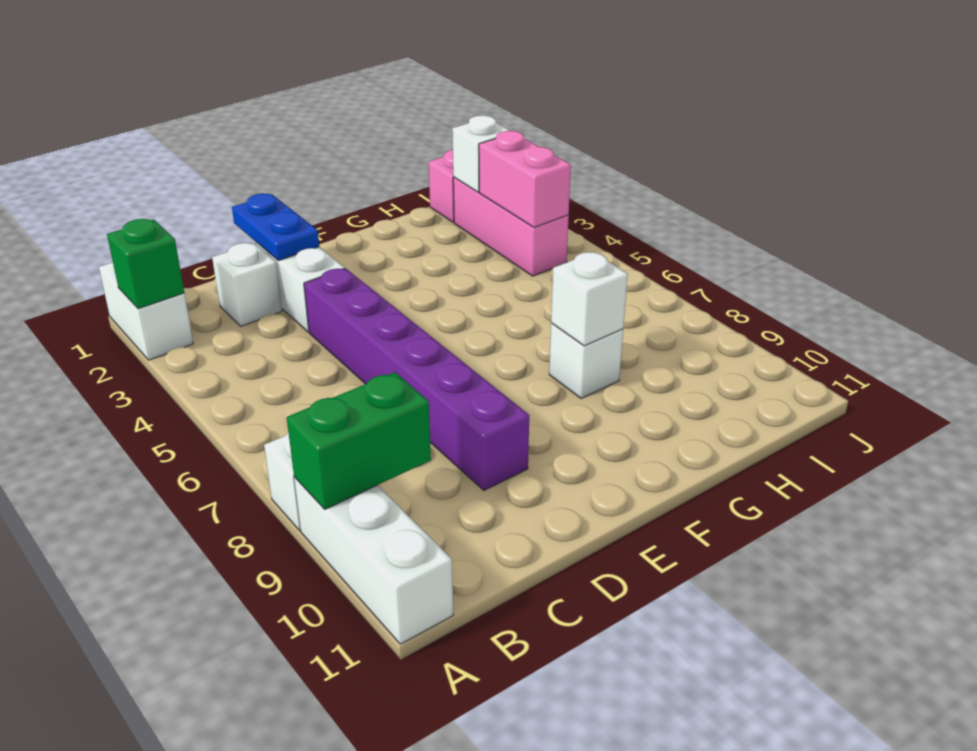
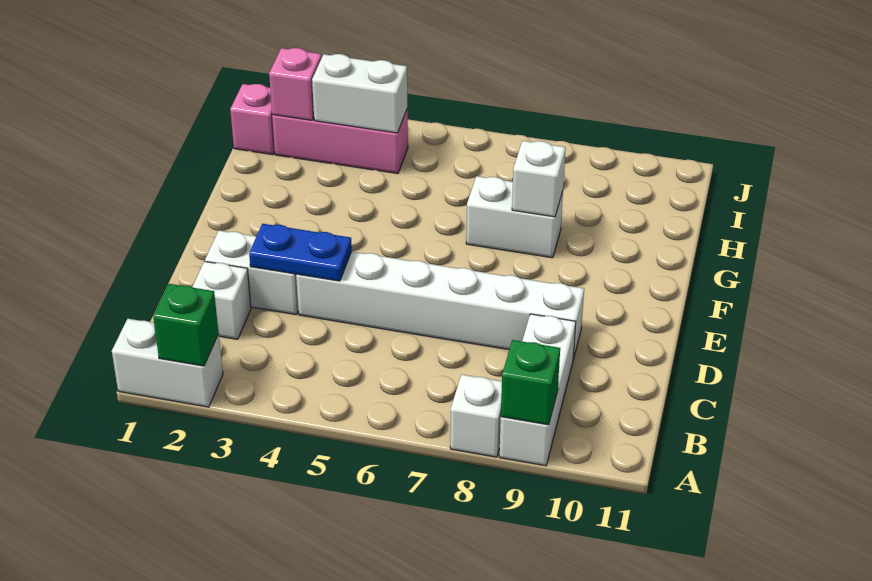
white brick A9:A11 level 1 -> white brick A9:C9 level 1
green brick A9:B9 level 2 -> green brick A9 level 2
blue plate D1:D2 level 2 -> blue plate D3:D4 level 2
purple brick D4:D9 level 1 -> white brick D4:D9 level 1
white brick G8 level 1 -> white brick G7:G8 level 1
white brick I2 level 2 -> pink brick I2 level 2
pink brick I3:I4 level 2 -> white brick I3:I4 level 2

